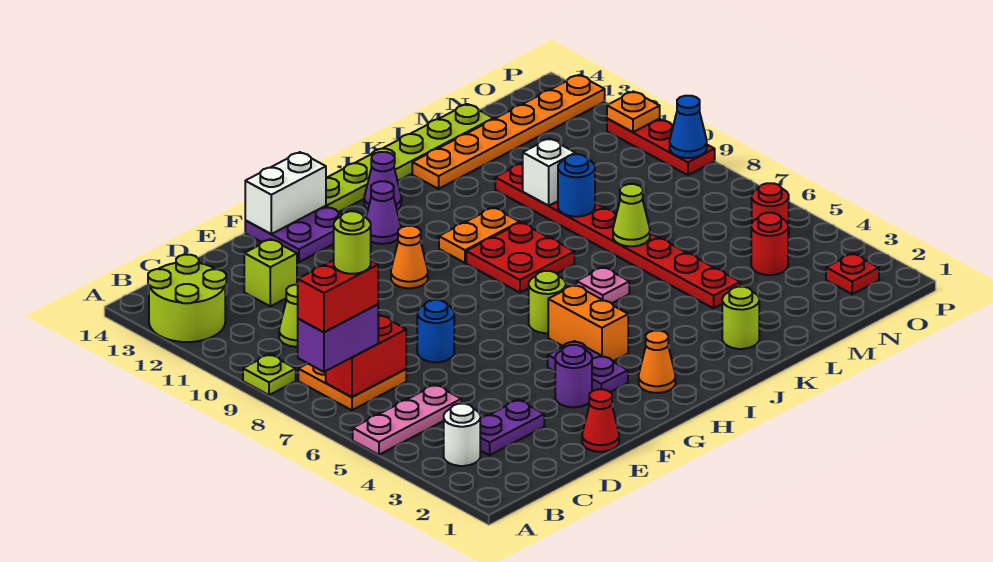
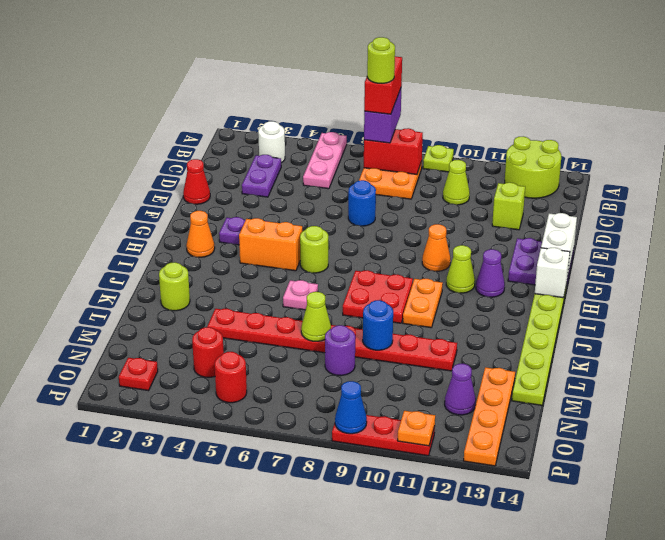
red brick B7:C7 level 2 -> red brick B7:B8 level 2
purple round brick F3 level 1 -> purple round brick M8 level 1
none -> lime cone H11 level 1
purple cone I13 level 1 -> purple cone N12 level 1
orange plate K13:P13 level 1 -> orange plate M13:P13 level 1
white brick L10 level 2 -> white brick H14 level 2

